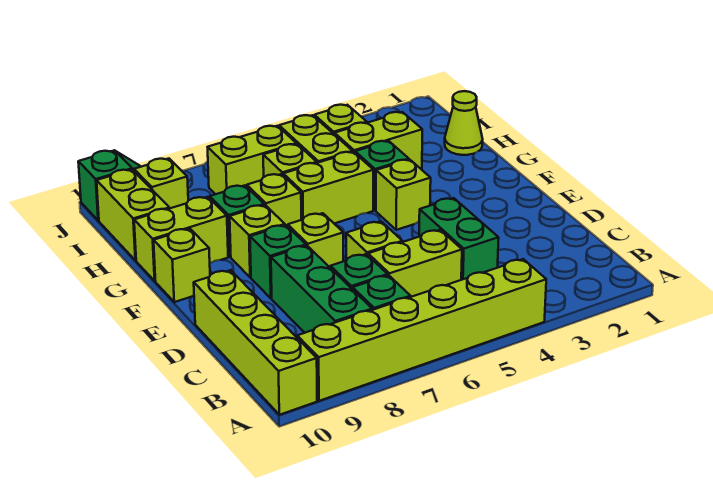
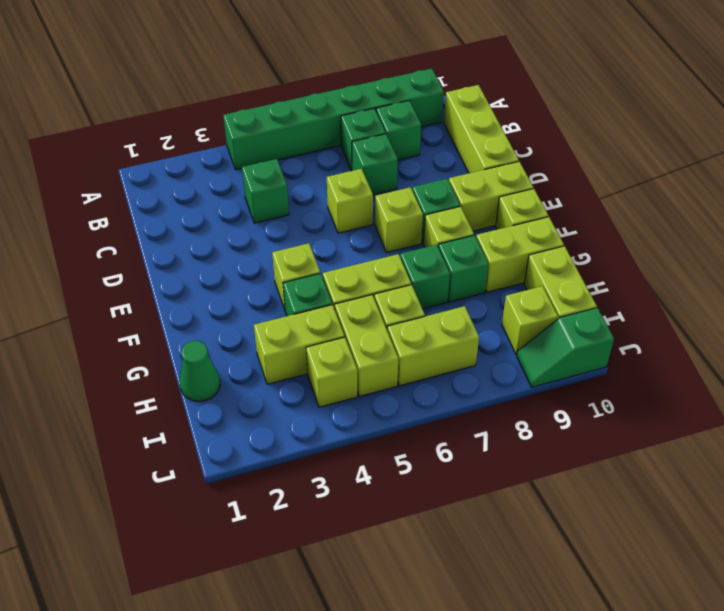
lime brick A4:A9 level 1 -> green brick A4:A9 level 1
lime brick A10:D10 level 1 -> lime brick B10:D10 level 1
green brick B8:D8 level 1 -> green brick B8 level 1
green brick C4:D4 level 1 -> green brick C4 level 1
lime brick C5:C6 level 1 -> lime brick E9:E10 level 1
lime brick G7 level 1 -> green brick G7 level 1
lime cone H1 level 1 -> green cone H1 level 1

